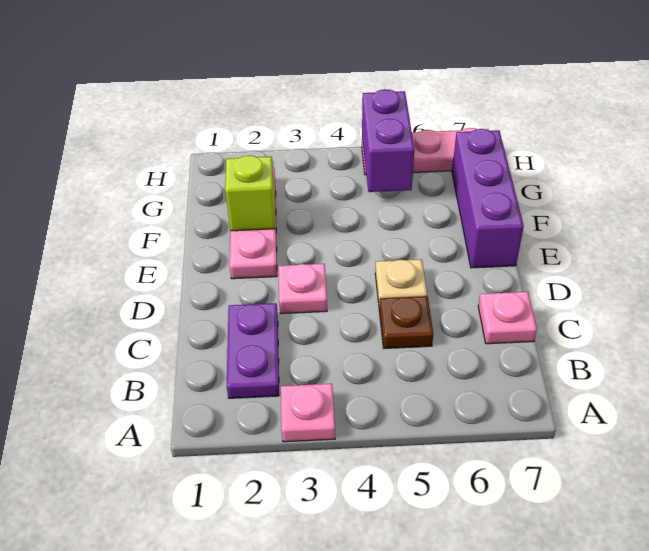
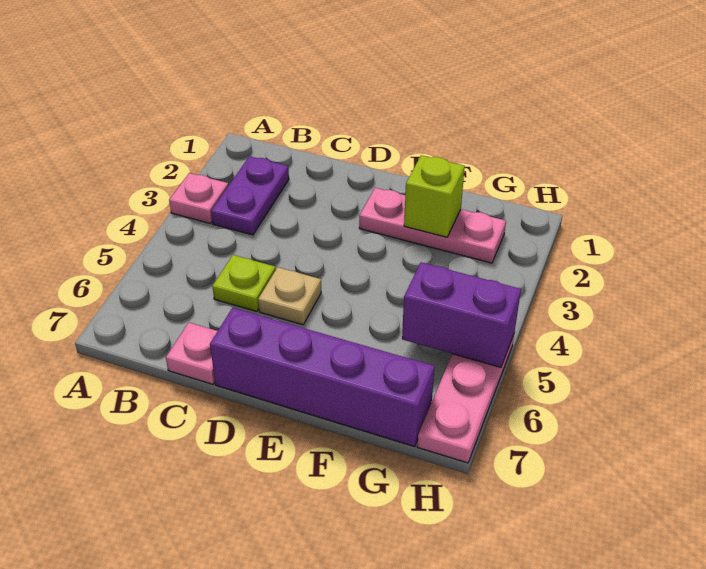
purple plate B2:C2 level 1 -> purple plate B2:B3 level 1
brown plate C5 level 1 -> lime plate C5 level 1
pink plate D3 level 1 -> none
purple brick E7:G7 level 1 -> purple brick D7:G7 level 1

